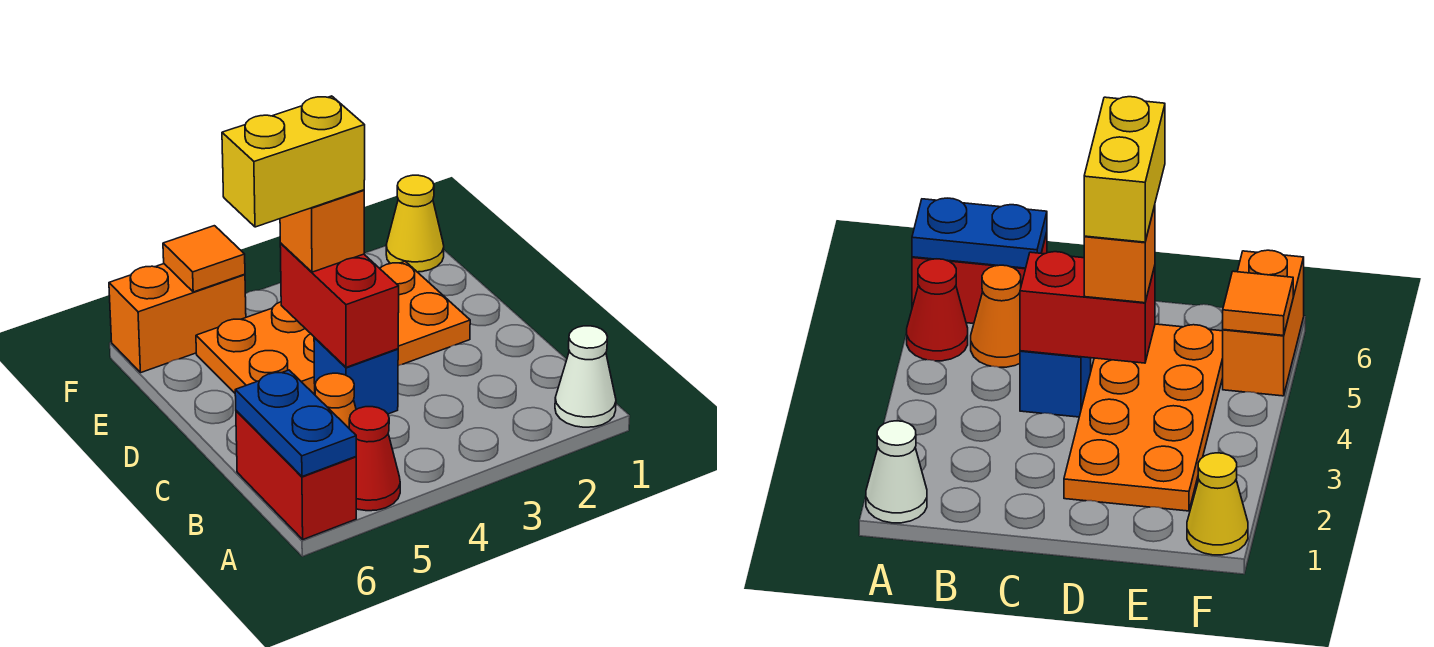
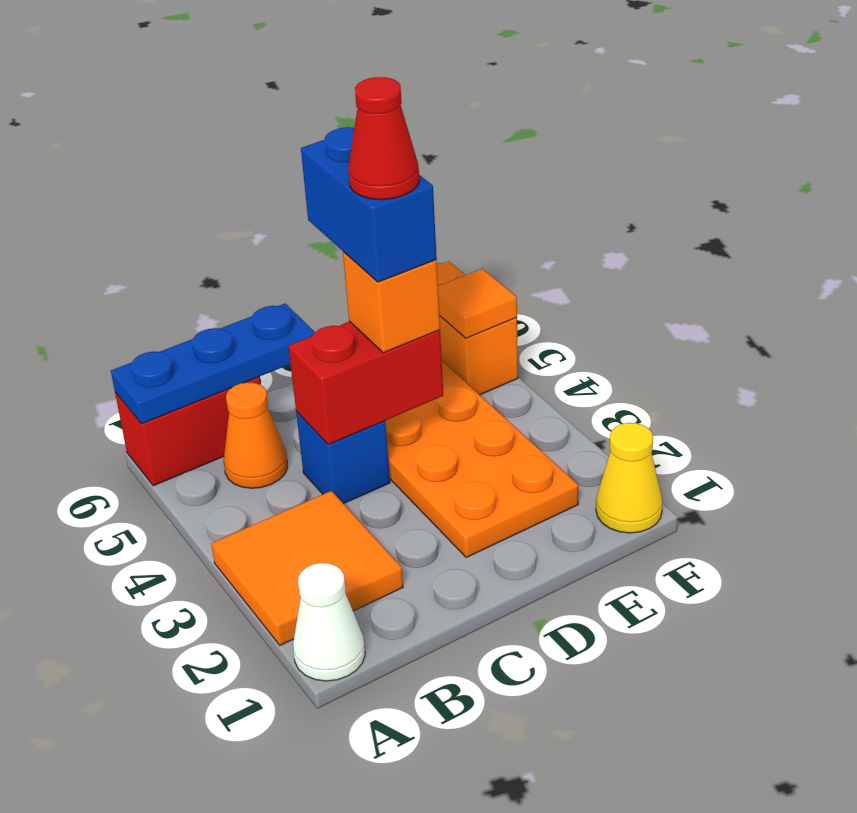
none -> orange tile A2:B3 level 1
red cone A5 level 1 -> red cone D4 level 5
blue plate A6:B6 level 2 -> blue plate A6:C6 level 2
yellow brick D4:D5 level 4 -> blue brick D4:D5 level 4

